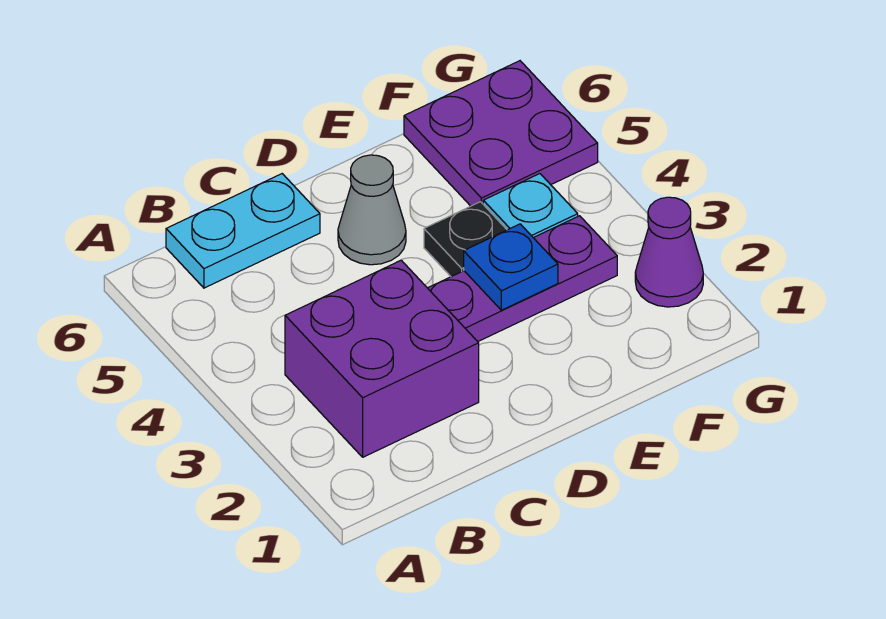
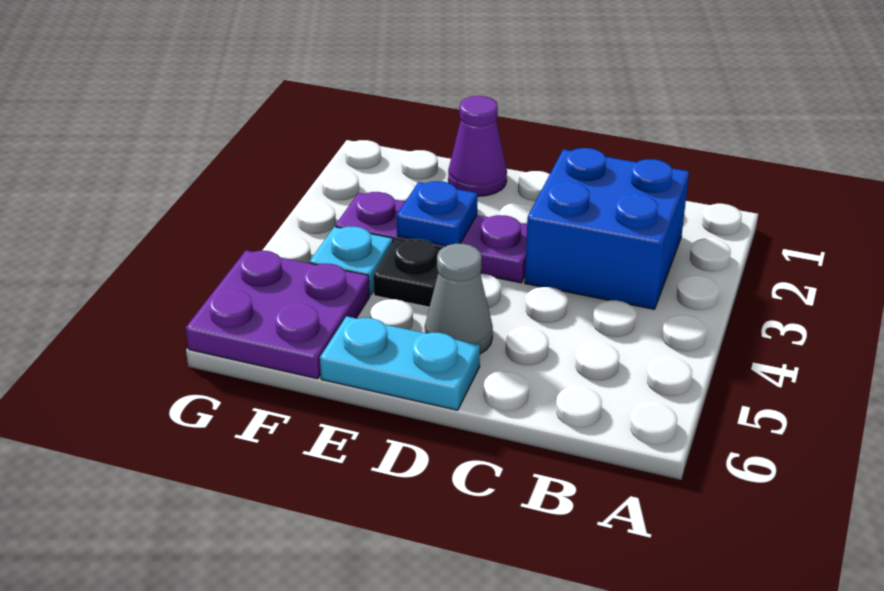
purple brick B2:C3 level 1 -> blue brick B2:C3 level 1
cyan plate B6:C6 level 1 -> cyan plate D6:E6 level 1
purple cone G2 level 1 -> purple cone E1 level 1

